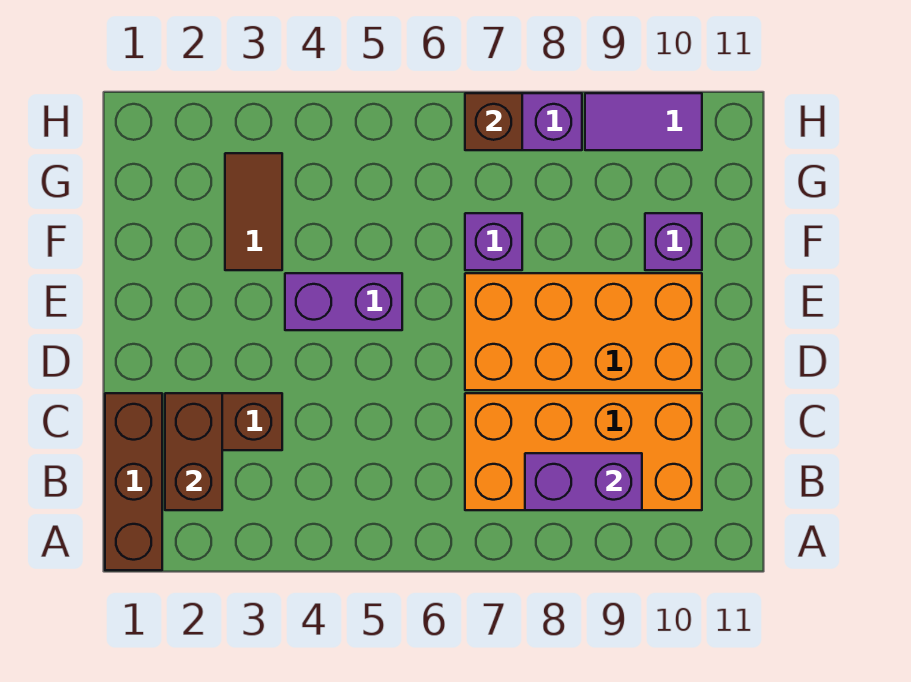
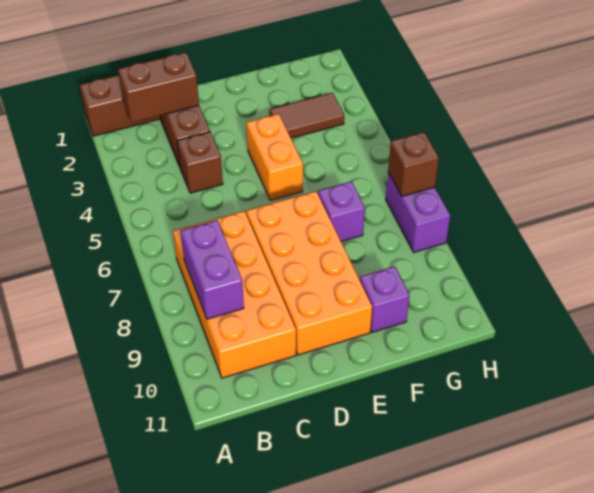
none -> brown brick C4 level 1
purple brick E4:E5 level 1 -> orange brick E4:E5 level 1
purple tile H9:H10 level 1 -> none

